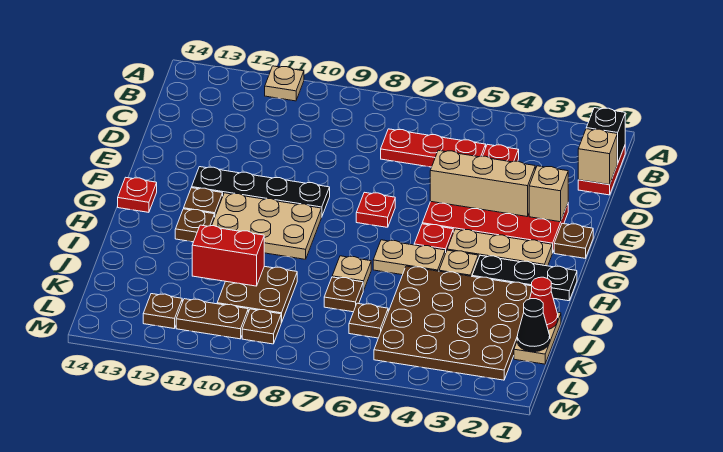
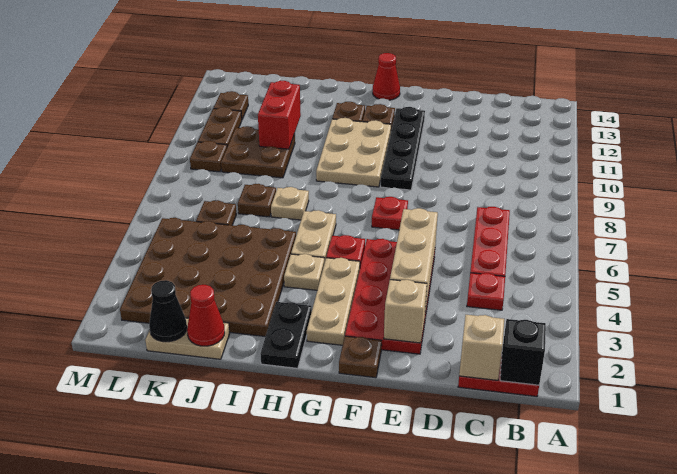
tan plate A11 level 1 -> none
red plate G14 level 1 -> red cone G14 level 1
black plate H1:H3 level 1 -> black plate H1:H2 level 1

